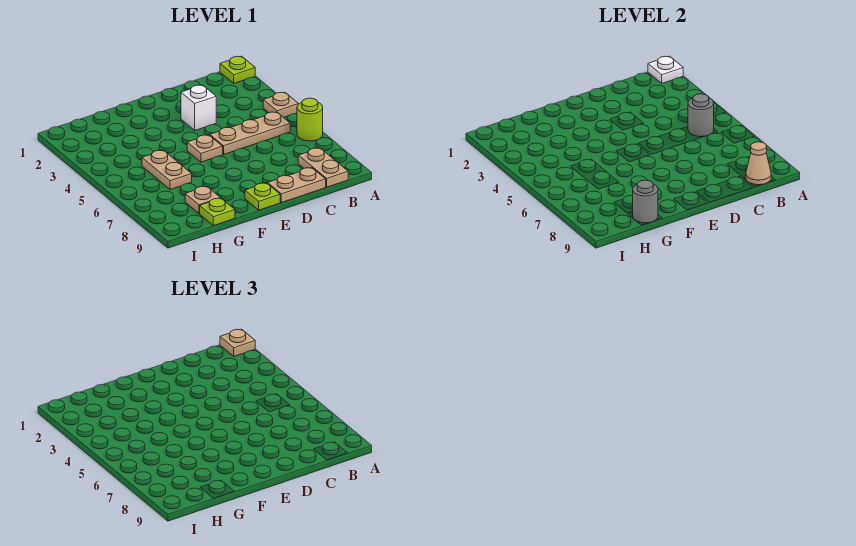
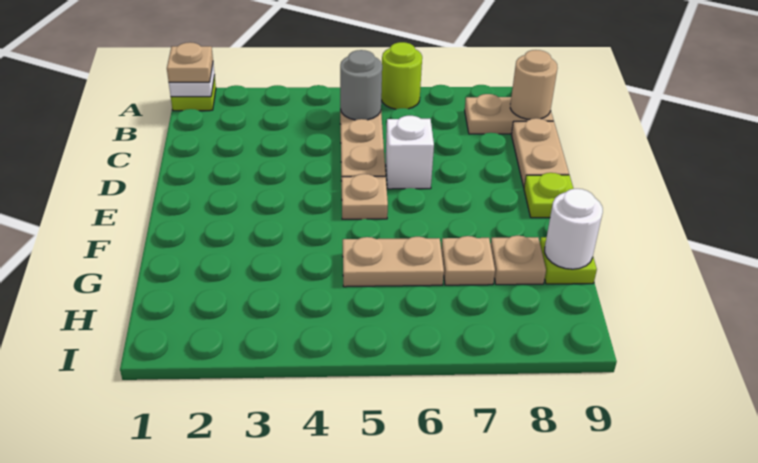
tan plate A4 level 1 -> tan plate G7 level 1
tan cone B9 level 2 -> tan round brick B9 level 2
white brick D3 level 1 -> white brick D6 level 1
grey round brick G9 level 2 -> white round brick G9 level 2

